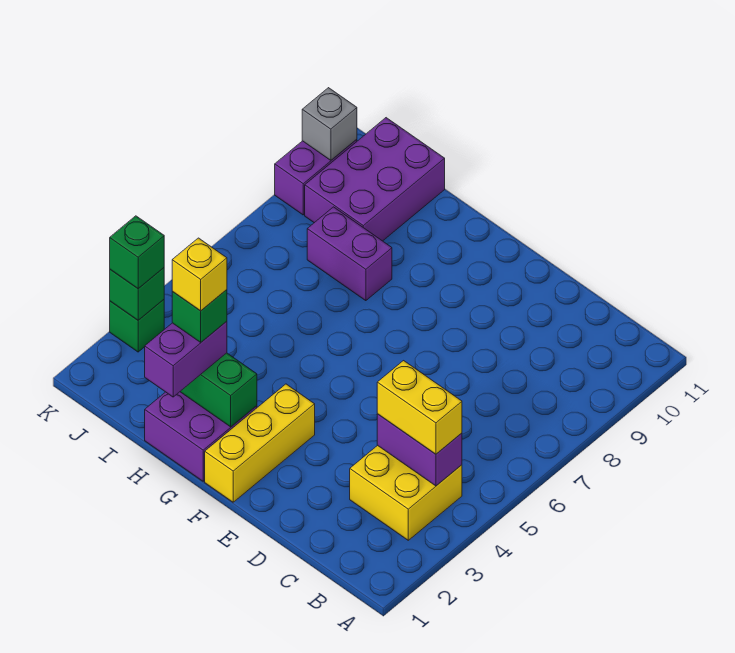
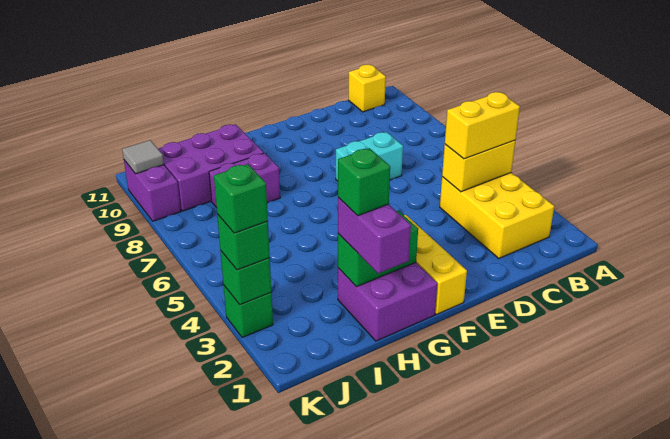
yellow brick B3:C4 level 1 -> yellow brick B2:C4 level 1
purple brick B4:C4 level 2 -> yellow brick B4:C4 level 2
none -> cyan brick D7:E7 level 1
yellow brick H2 level 5 -> yellow brick B11 level 1
purple brick I9:J11 level 1 -> purple brick H9:J10 level 1
none -> green brick K3 level 4
grey brick K10 level 2 -> grey tile K10 level 2

